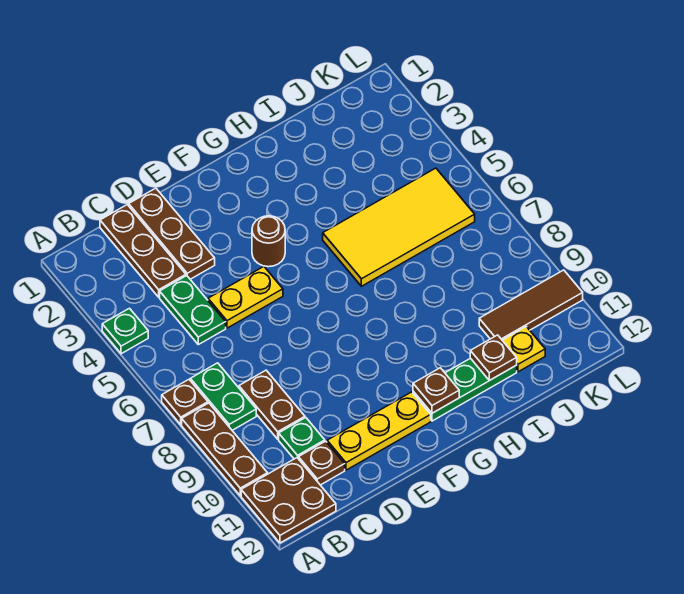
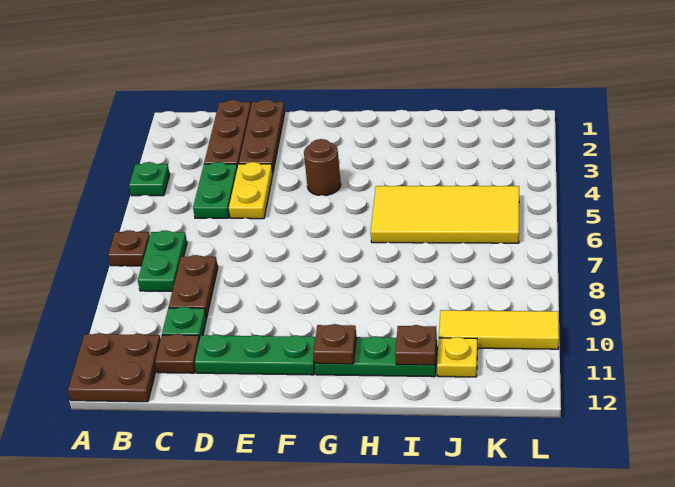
brown plate A8:A10 level 1 -> none
yellow plate D5:E5 level 1 -> yellow plate D4:D5 level 1
yellow plate D11:F11 level 1 -> green plate D11:F11 level 1
brown tile J10:L10 level 1 -> yellow tile J10:L10 level 1

